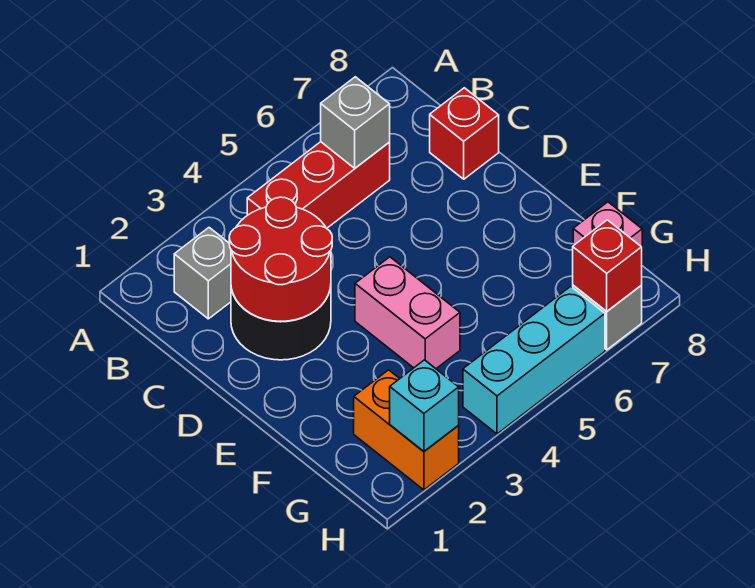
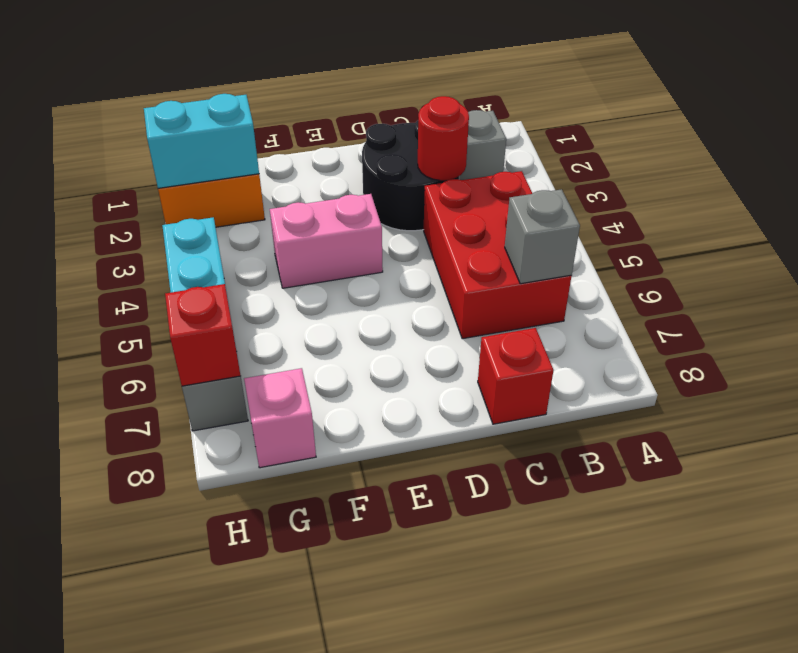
red brick B4:B6 level 1 -> red brick B4:C6 level 1
red round brick C2:D3 level 2 -> red round brick C3 level 2
cyan brick H2 level 2 -> cyan brick G2:H2 level 2

